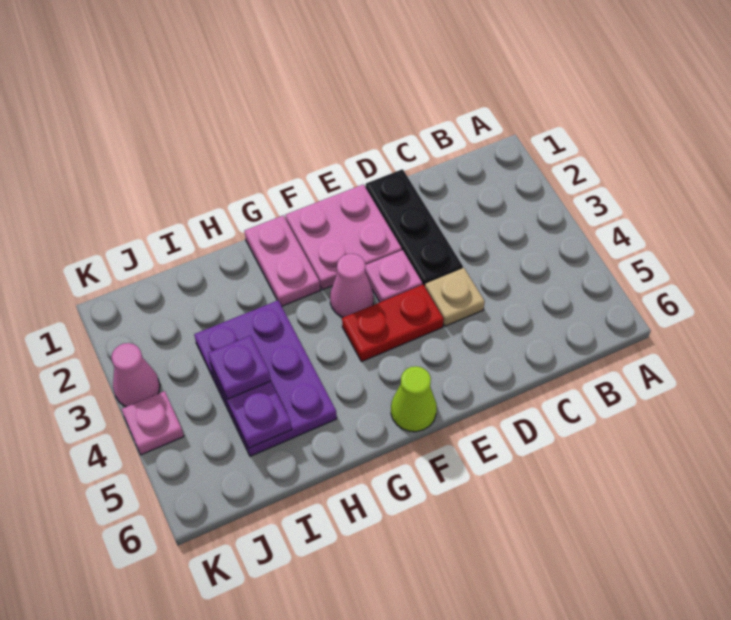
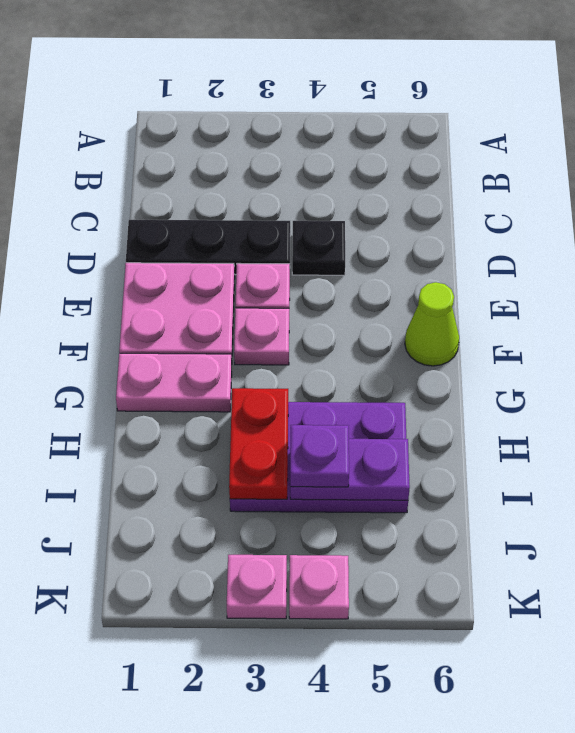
tan plate D4 level 1 -> black plate D4 level 1
red plate E4:F4 level 1 -> red plate H3:I3 level 2
pink cone F3 level 1 -> pink plate F3 level 1
pink cone K3 level 1 -> pink plate K3 level 1

